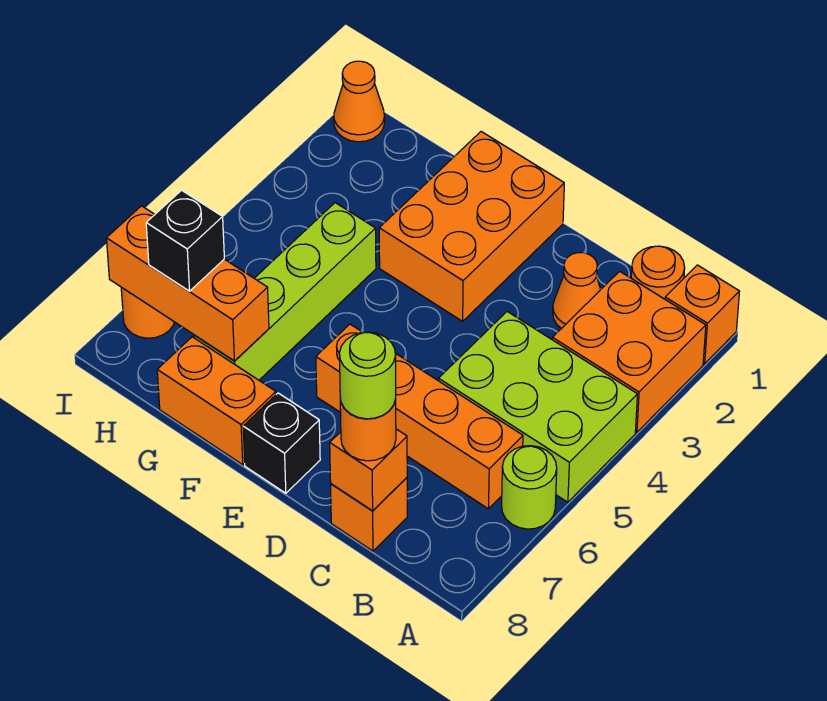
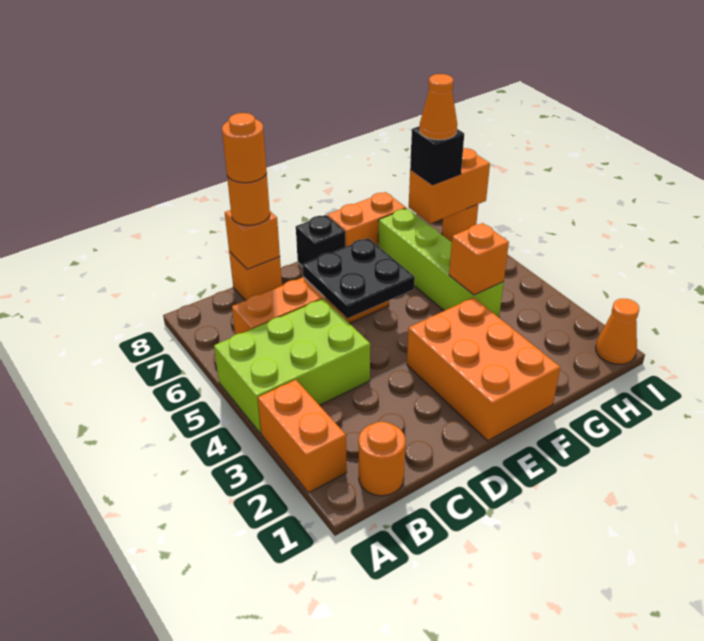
orange brick A1 level 1 -> orange brick G4 level 2
orange brick A2:B3 level 1 -> orange brick A2:A3 level 1
lime round brick A6 level 1 -> none
orange cone C2 level 1 -> orange cone H7 level 4
lime round brick C8 level 4 -> orange round brick C8 level 4
none -> black plate D5:E6 level 2
orange brick G7:I7 level 2 -> orange brick H7:I7 level 2

